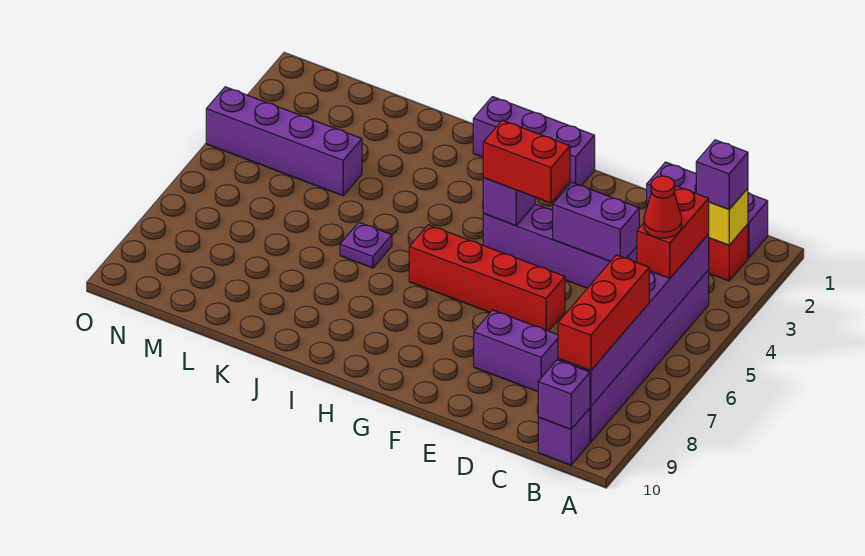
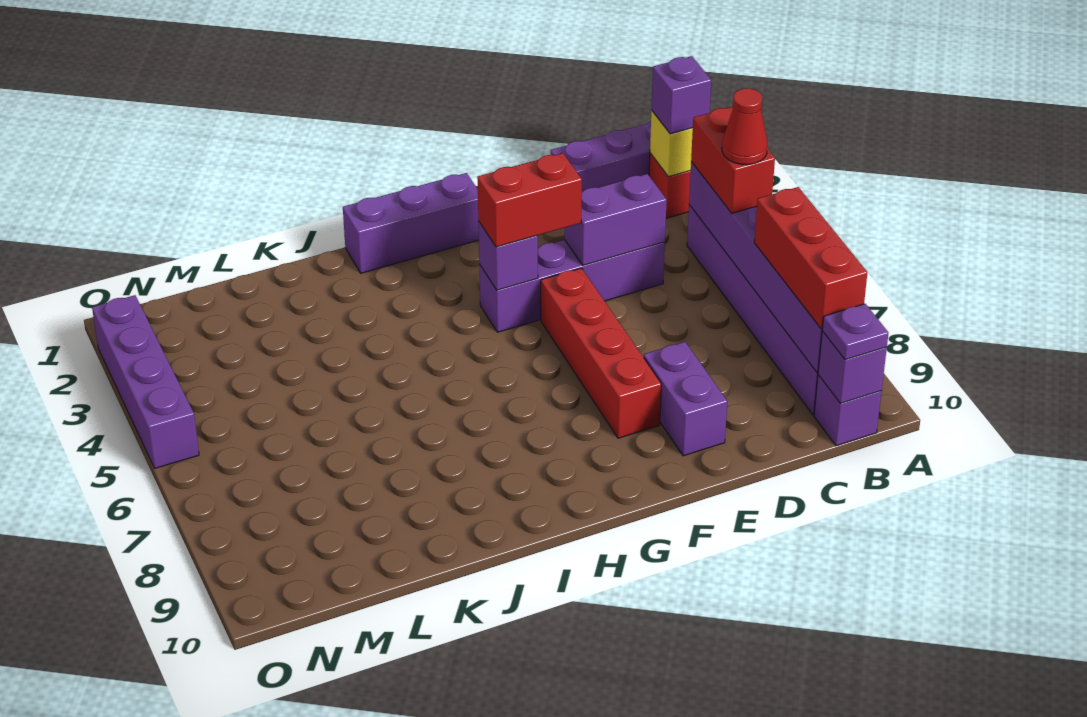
purple brick D8:E8 level 1 -> purple brick E8:E9 level 1
red brick E6:H6 level 1 -> red brick F5:F8 level 1
purple plate J6 level 1 -> purple plate B10 level 3
purple brick L4:O4 level 1 -> purple brick O2:O5 level 1

